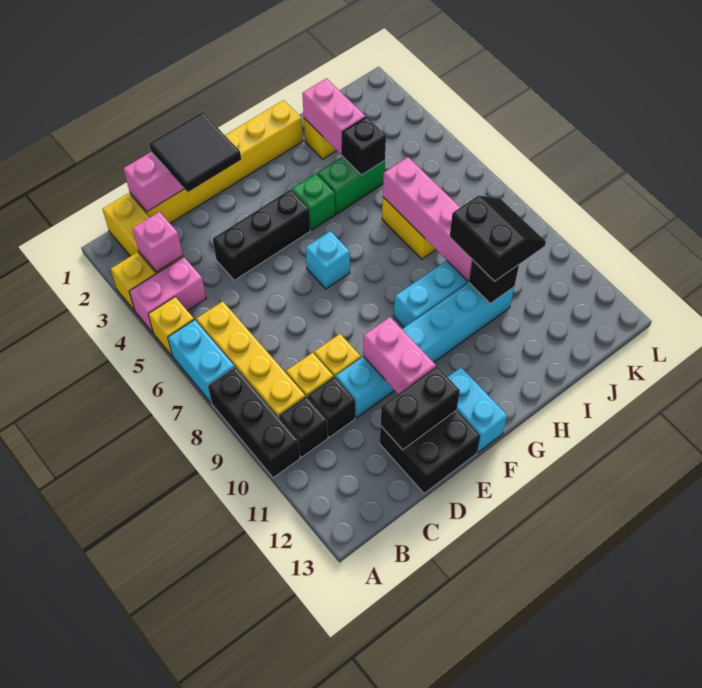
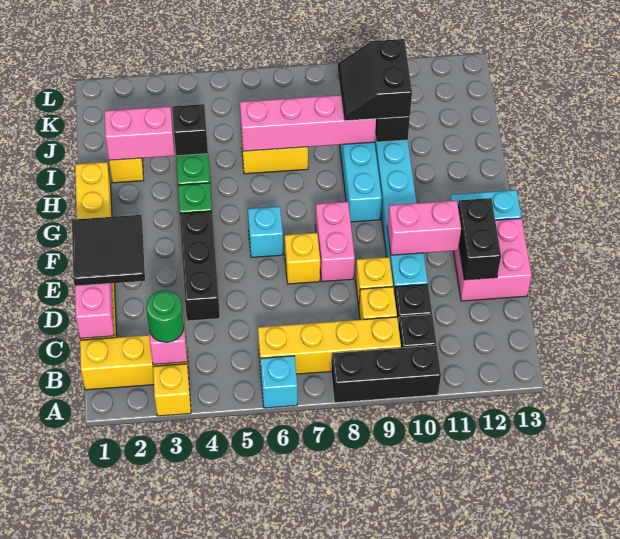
pink brick A4:B4 level 1 -> pink brick E8:F8 level 1
yellow brick A5 level 1 -> yellow brick E7 level 1
cyan brick A6:A7 level 1 -> cyan brick A6 level 1
none -> green round brick B3 level 3
black brick D12:E13 level 1 -> pink brick D12:E13 level 1
black slope I9:J10 level 3 top I -> black slope I9:J10 level 3 top 10

